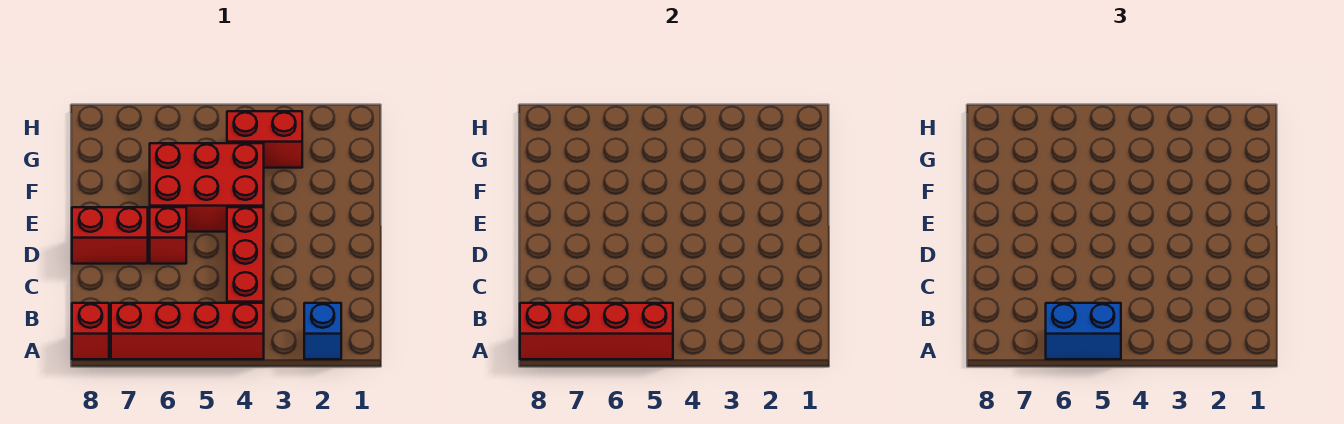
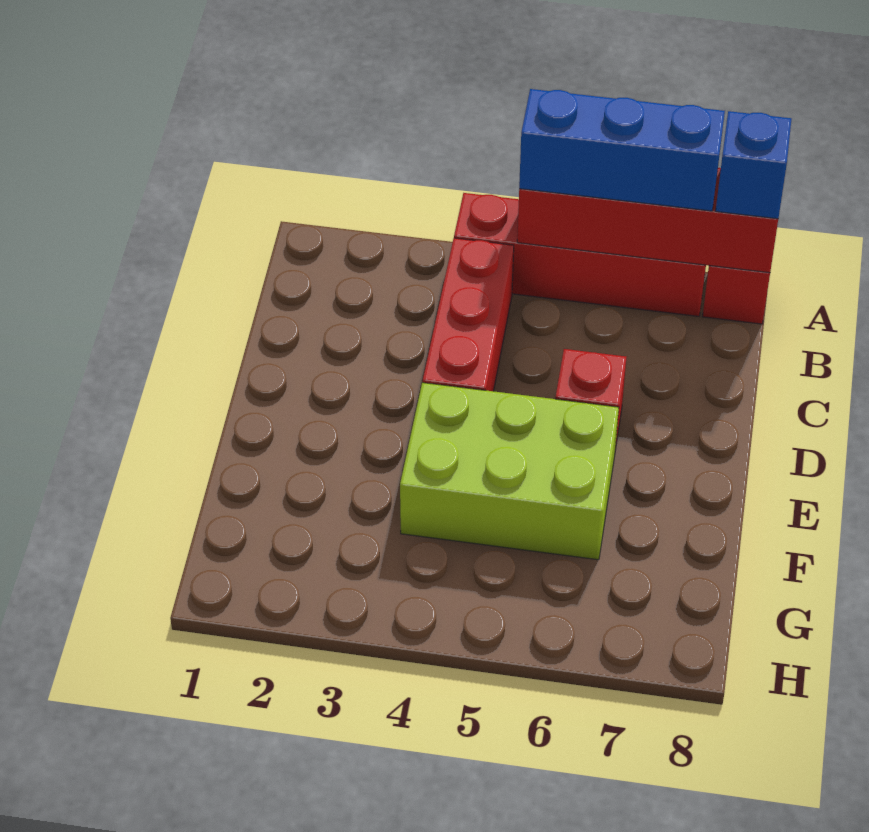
blue brick A2 level 1 -> blue brick A8 level 3
blue brick A5:A6 level 3 -> blue brick A5:A7 level 3
red brick D7:D8 level 1 -> none
red brick E4:F6 level 1 -> lime brick E4:F6 level 1
red brick G3:G4 level 1 -> none

